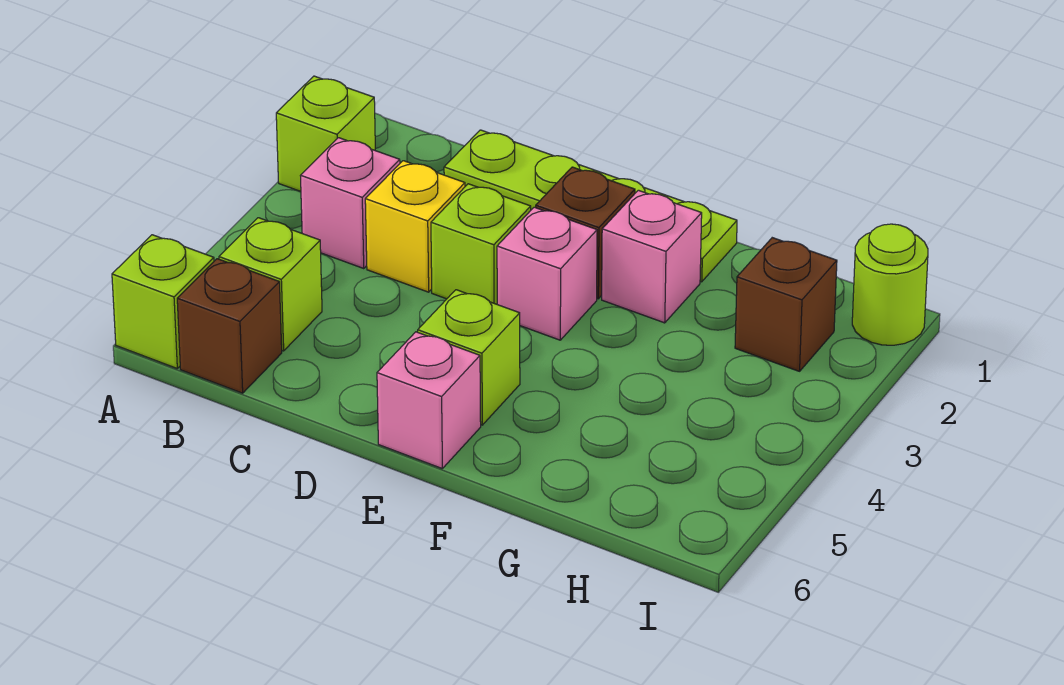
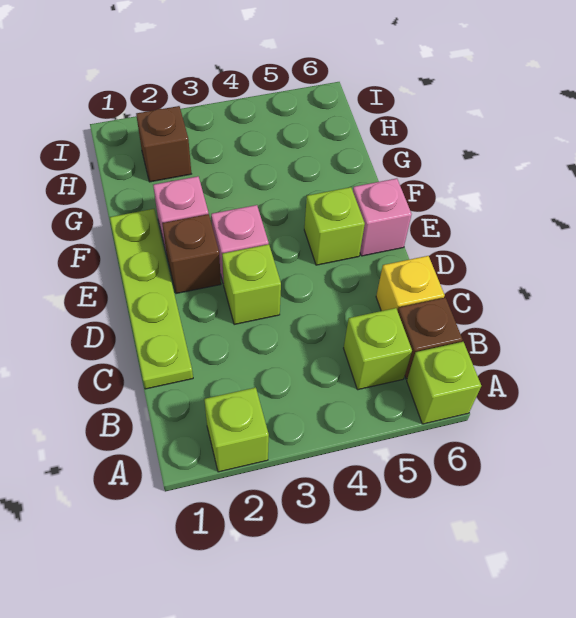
pink brick B3 level 1 -> none
yellow brick C3 level 1 -> yellow brick C6 level 1
lime round brick I1 level 1 -> none

